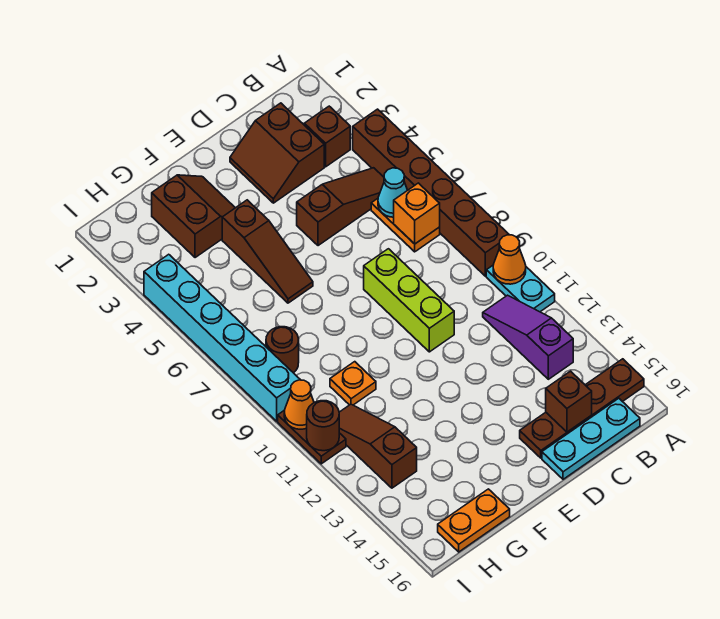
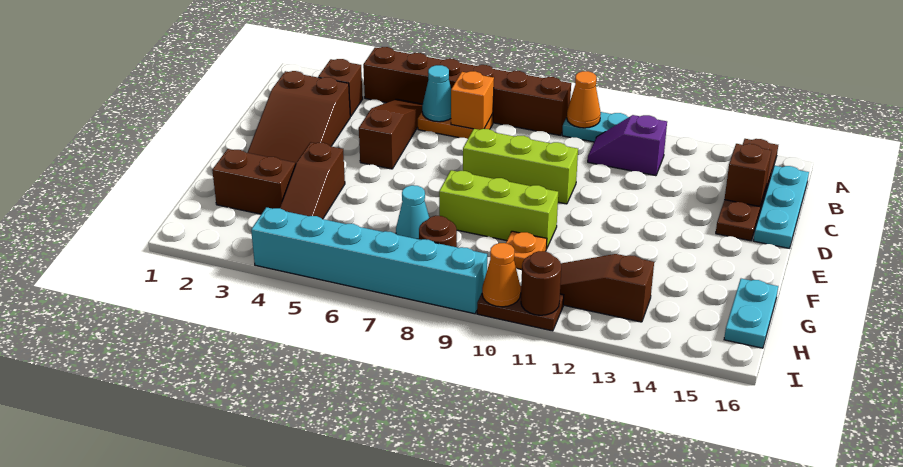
purple slope B11:B13 level 1 top 13 -> purple slope B11:B12 level 1 top 12
brown slope C2:D3 level 1 top C -> brown slope C2:E3 level 1 top C
brown slope F4:F6 level 1 top 4 -> brown slope F4:H4 level 1 top F
none -> lime brick F8:F10 level 1
none -> cyan cone G7 level 1
orange plate G16:H16 level 1 -> cyan plate G16:H16 level 1

